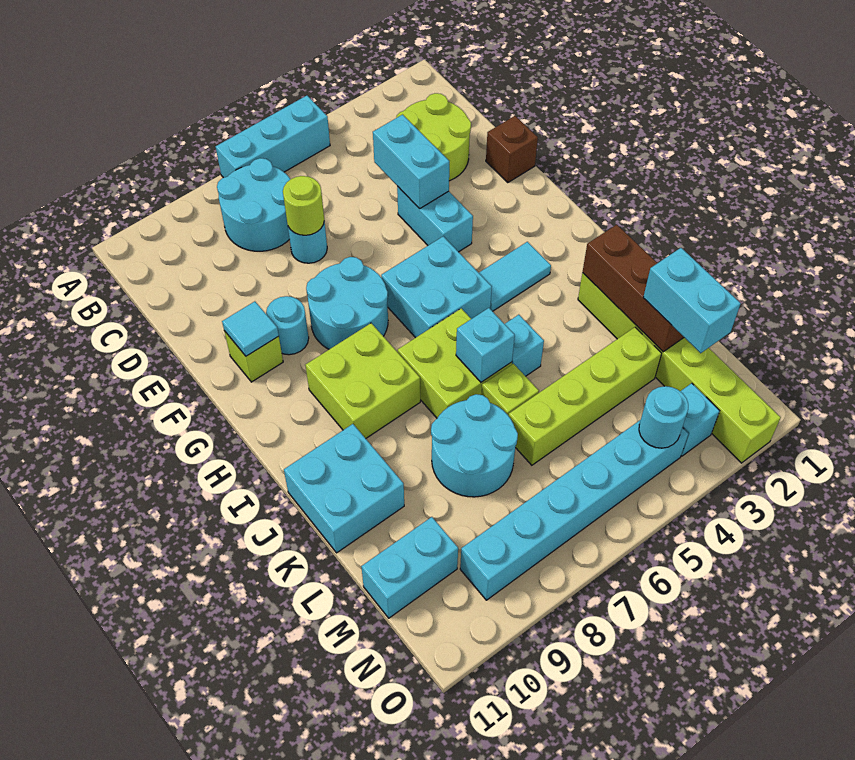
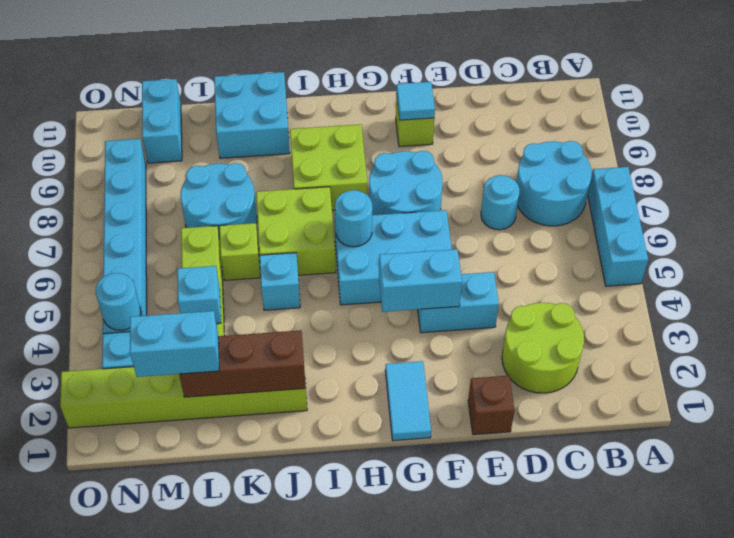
cyan brick D4:E4 level 2 -> cyan brick F4:G4 level 2
lime round brick D7 level 2 -> none
cyan round brick F9 level 1 -> cyan round brick H6 level 2
cyan brick G5:H6 level 1 -> cyan brick F5:H6 level 1
cyan tile H3:H4 level 1 -> cyan tile G1:G2 level 1
cyan brick J6 level 2 -> cyan brick L4 level 2

